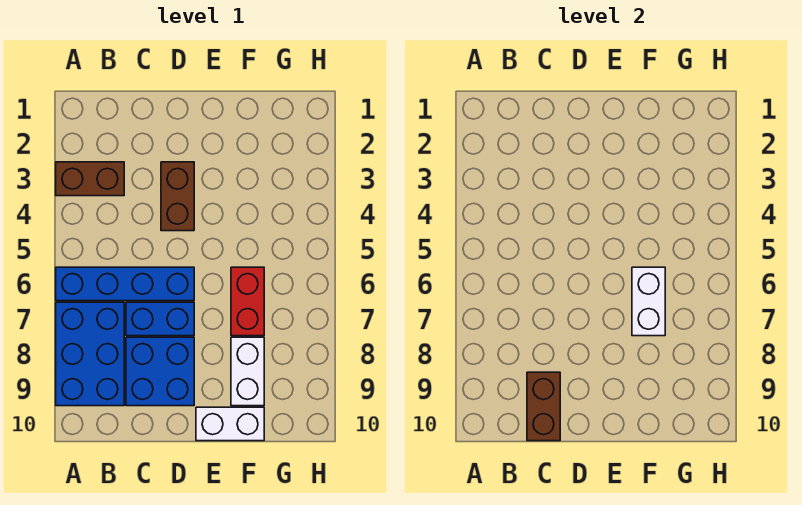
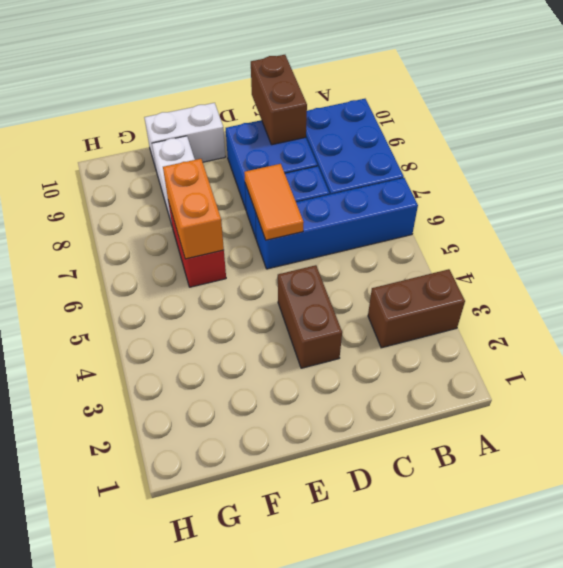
none -> orange tile D6:D7 level 2
white brick F6:F7 level 2 -> orange brick F6:F7 level 2

